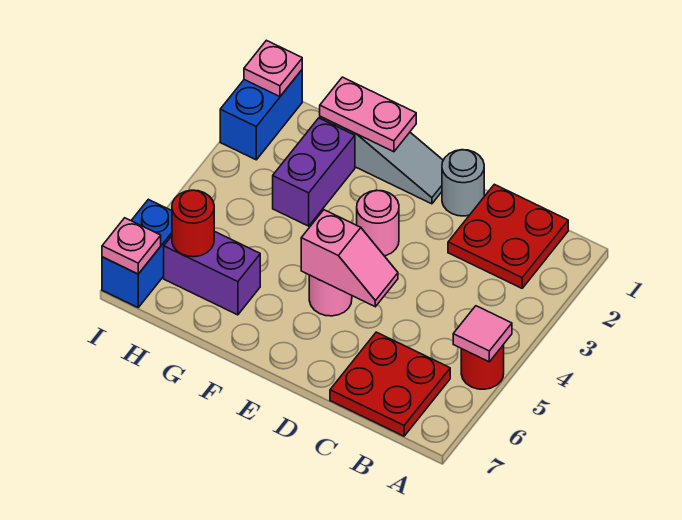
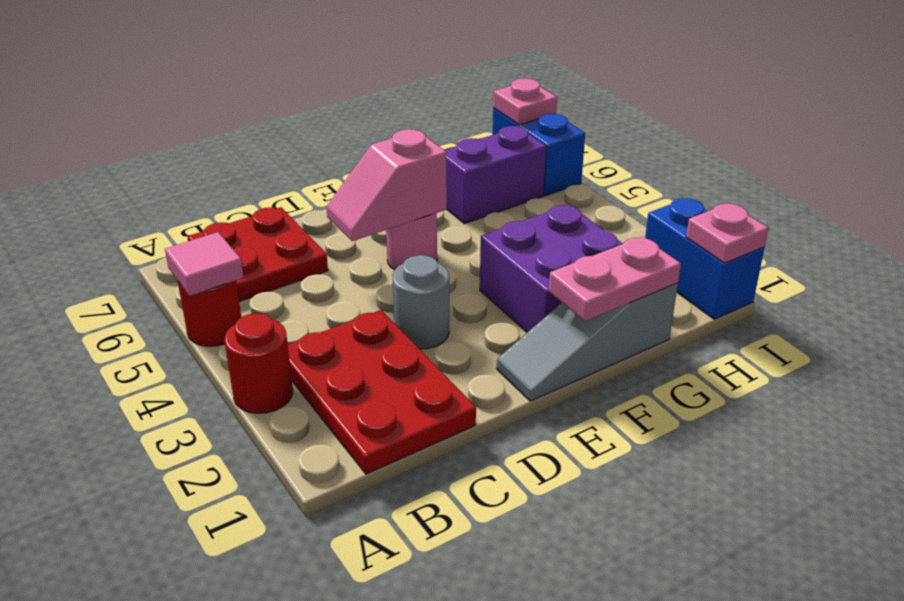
red plate B1:C2 level 1 -> red plate B1:C3 level 1
grey round brick D1 level 1 -> grey round brick D3 level 1
pink round brick E3 level 1 -> none
purple brick G2:G3 level 1 -> purple brick F2:G3 level 1
red round brick H6 level 2 -> red round brick A3 level 1

